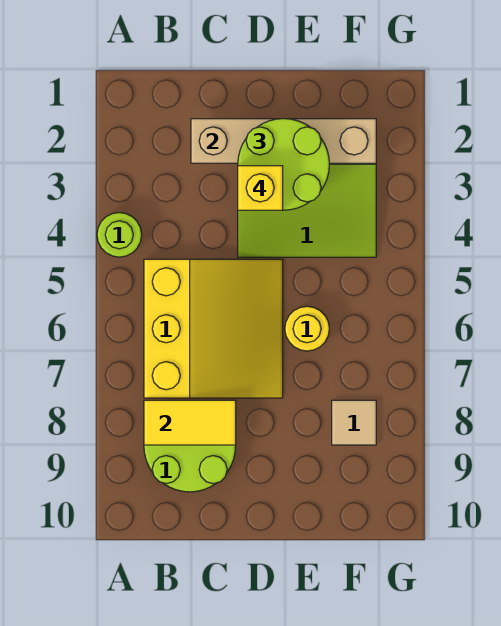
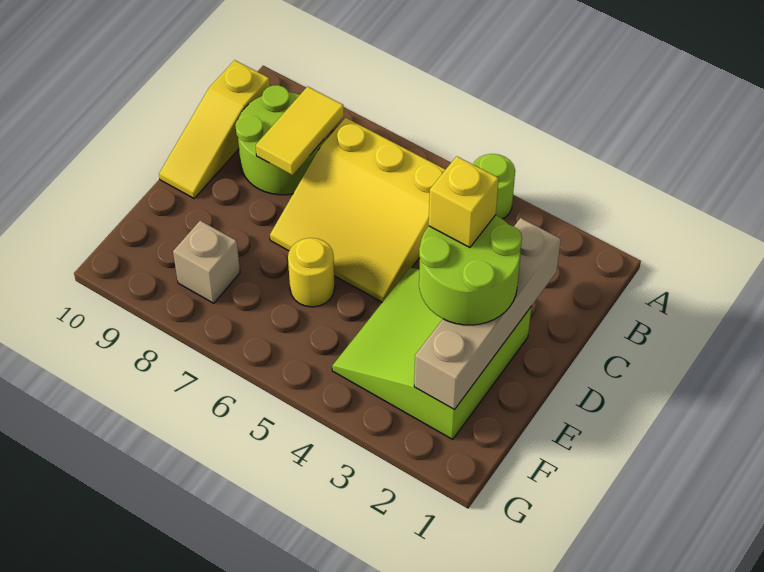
none -> yellow slope B10:D10 level 1 top B
tan tile F8 level 1 -> tan brick F8 level 1

